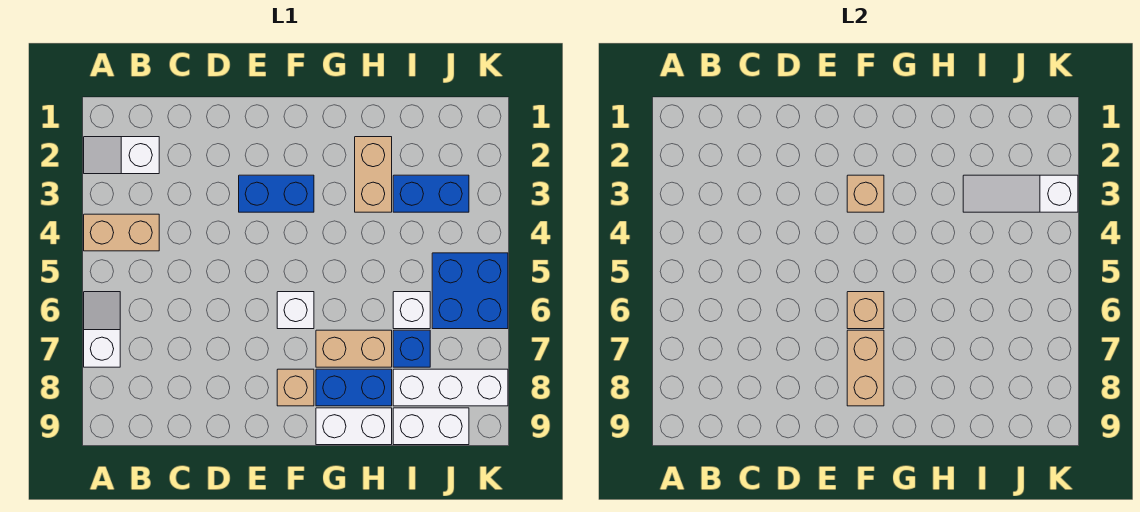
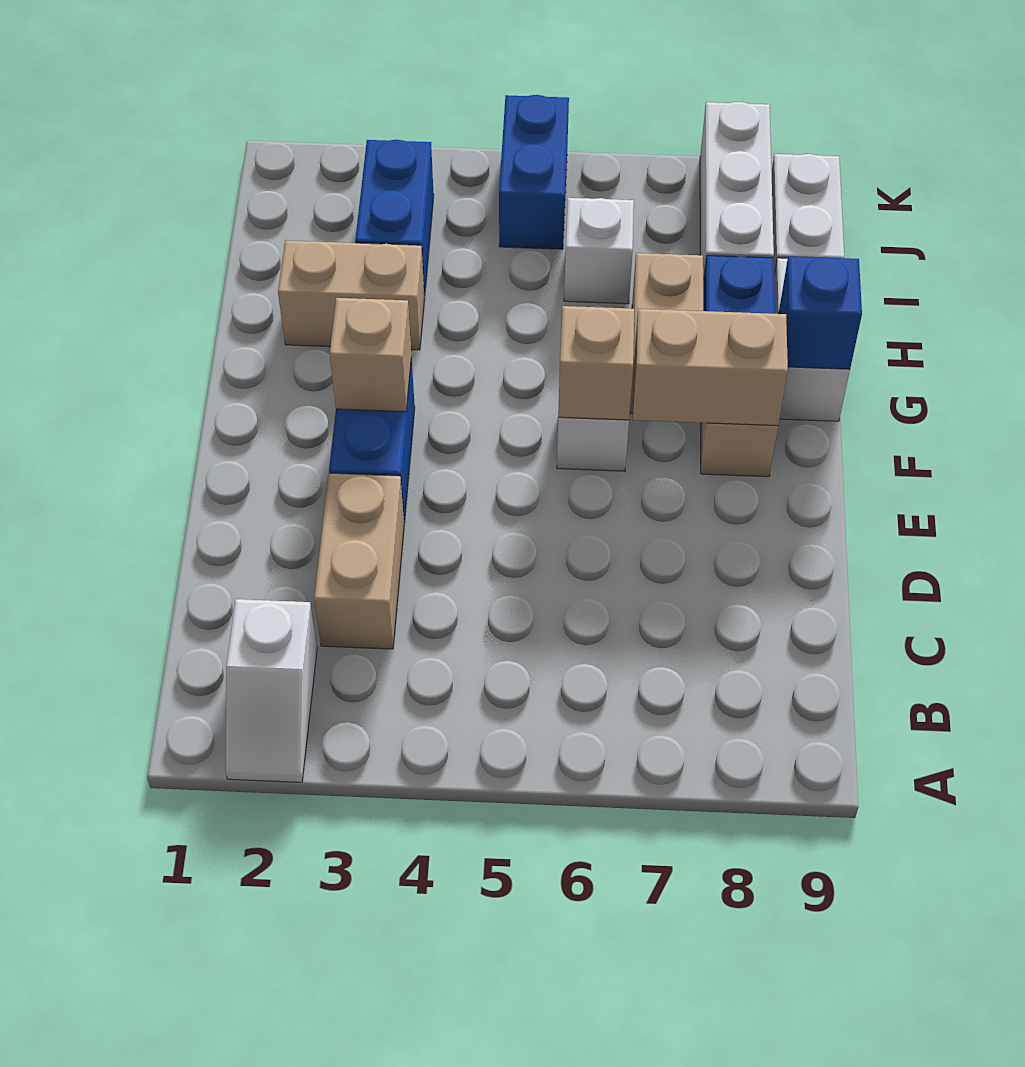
tan brick A4:B4 level 1 -> tan brick C3:D3 level 1
white slope A6:A7 level 1 top 7 -> none
white slope I3:K3 level 2 top K -> none
blue brick I7 level 1 -> blue brick G9 level 2
blue brick J5:K6 level 1 -> blue brick J5:K5 level 1

